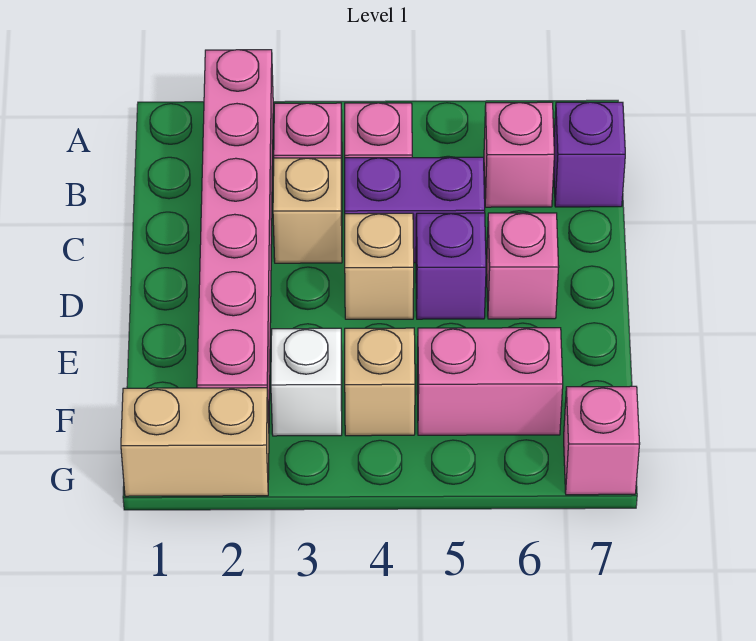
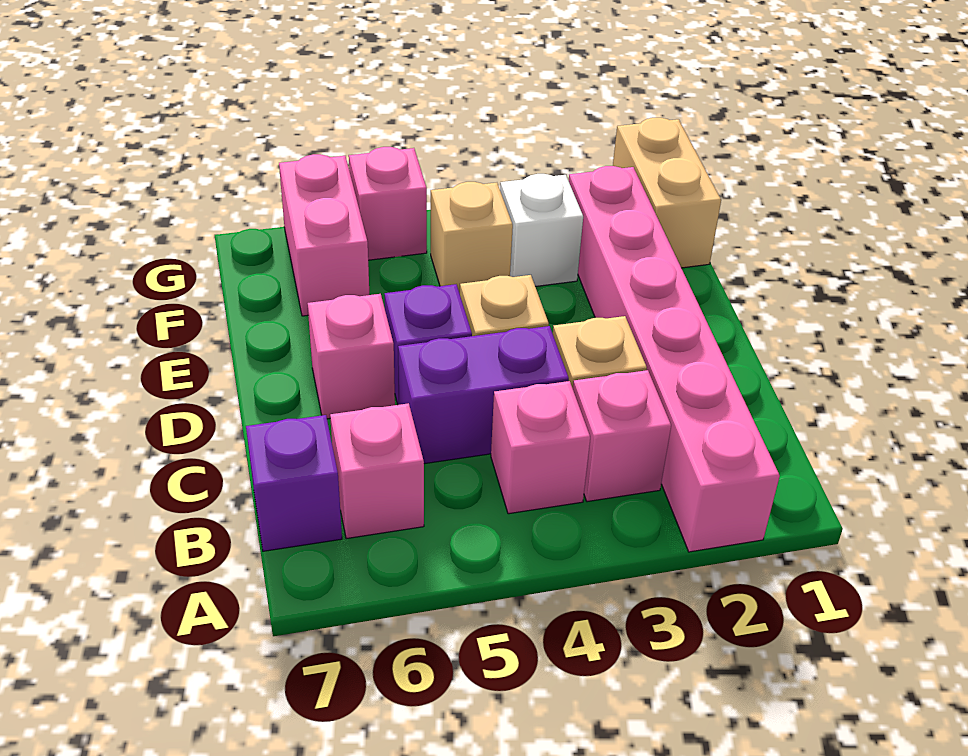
pink brick F5:F6 level 1 -> pink brick F6:G6 level 1
tan brick G1:G2 level 1 -> tan brick F1:G1 level 1
pink brick G7 level 1 -> pink brick G5 level 1

